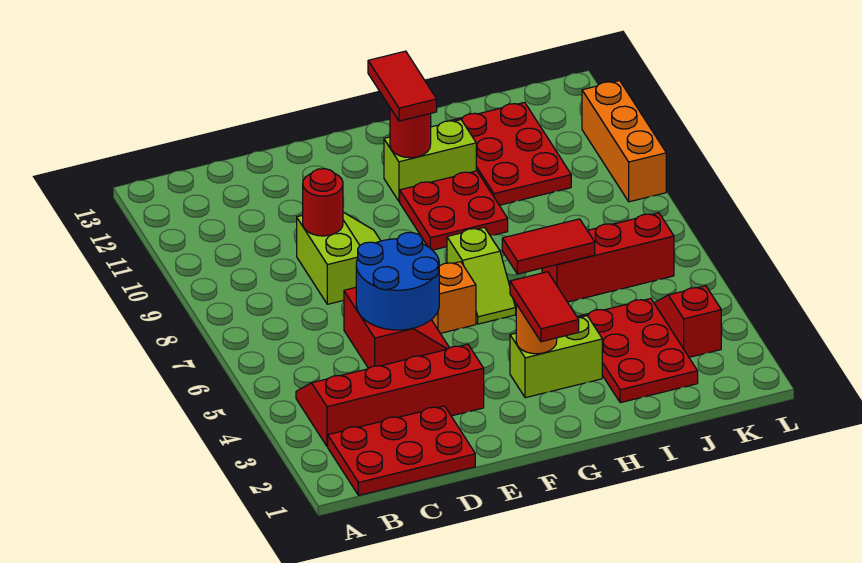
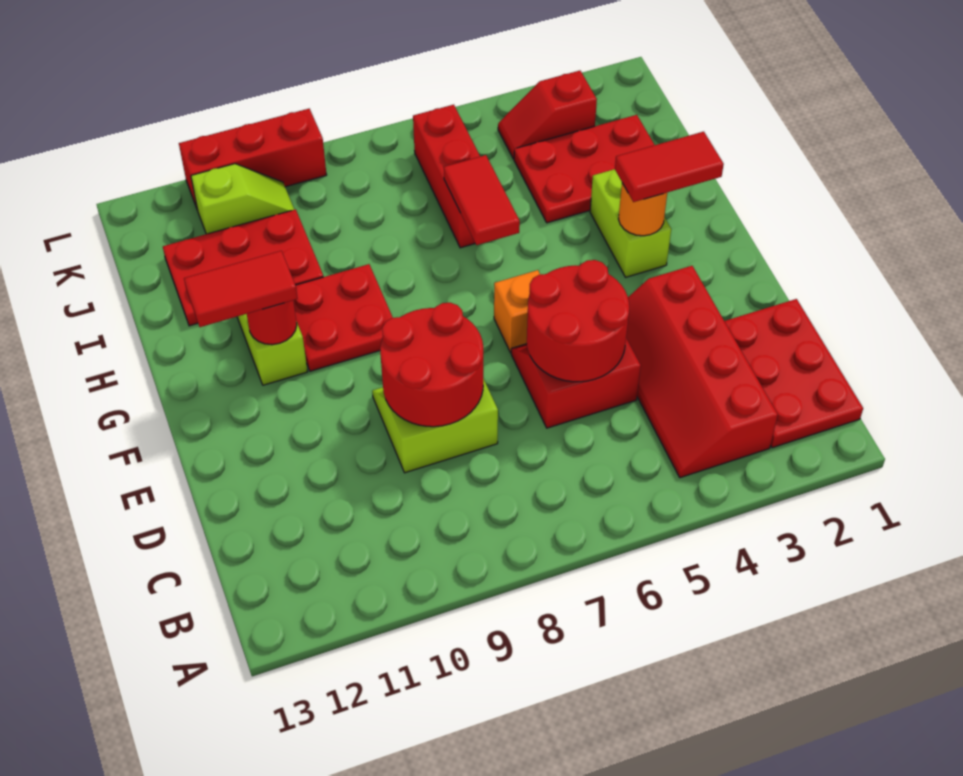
blue round brick D5:E6 level 2 -> red round brick D5:E6 level 2
red round brick D9 level 2 -> red round brick D8:E9 level 2
lime slope G6:G7 level 1 top 7 -> lime slope K10:K11 level 1 top 11
orange brick L9:L11 level 1 -> red brick L9:L11 level 1

